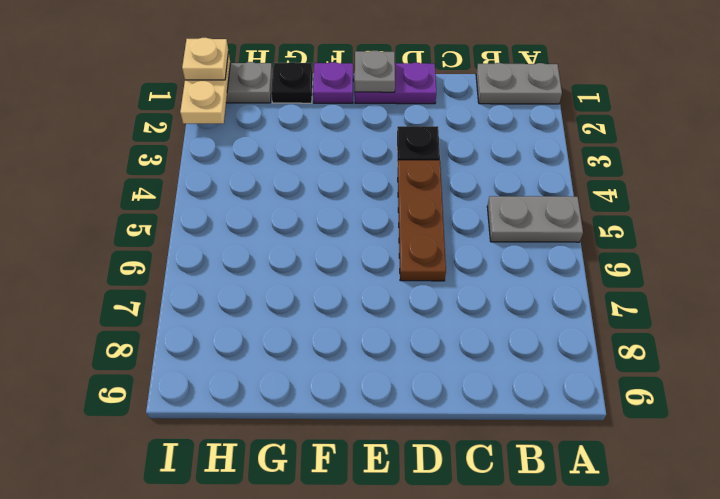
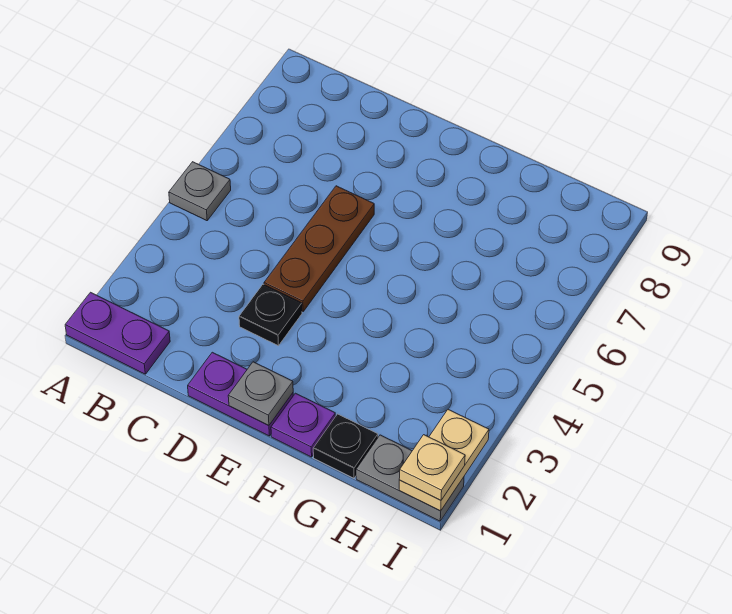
grey plate A1:B1 level 1 -> purple plate A1:B1 level 1
grey plate A5:B5 level 1 -> grey plate A5 level 1

